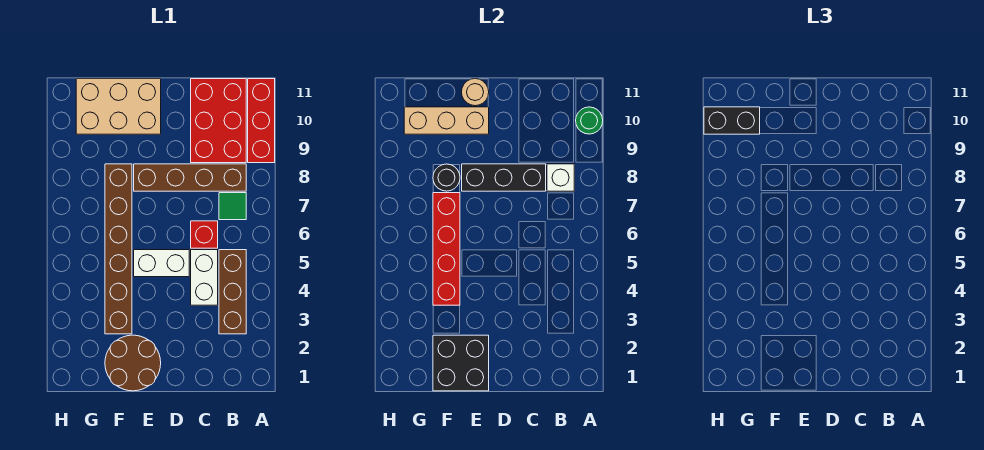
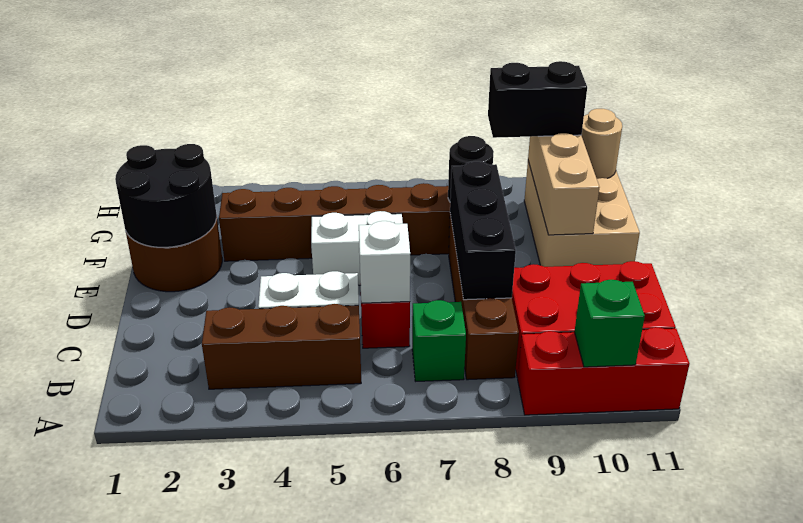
green round brick A10 level 2 -> green brick A10 level 2
green tile B7 level 1 -> green brick B7 level 1
white brick B8 level 2 -> white brick C6 level 2
white brick D5:E5 level 1 -> white brick E5:E6 level 1
black brick E1:F2 level 2 -> black round brick E1:F2 level 2
tan round brick E11 level 2 -> tan round brick G11 level 2
red brick F4:F7 level 2 -> none
black brick G10:H10 level 3 -> black brick G9:G10 level 3

